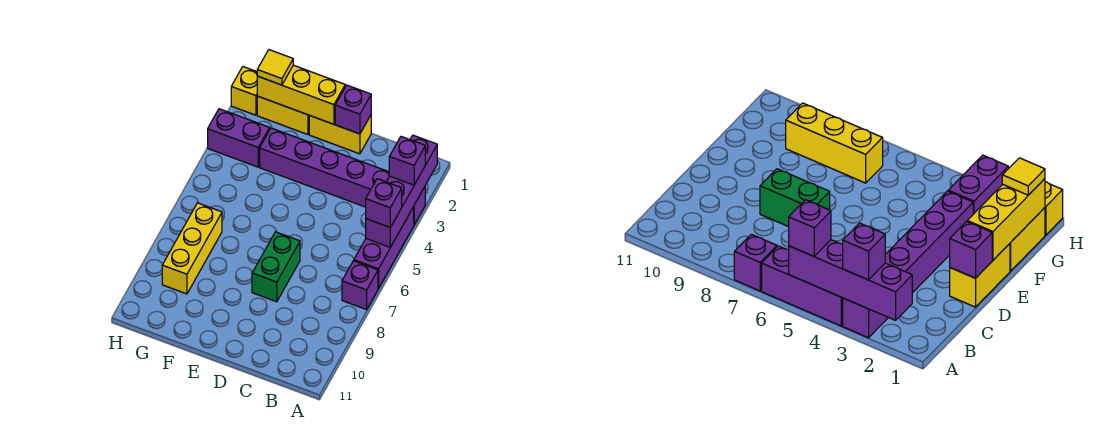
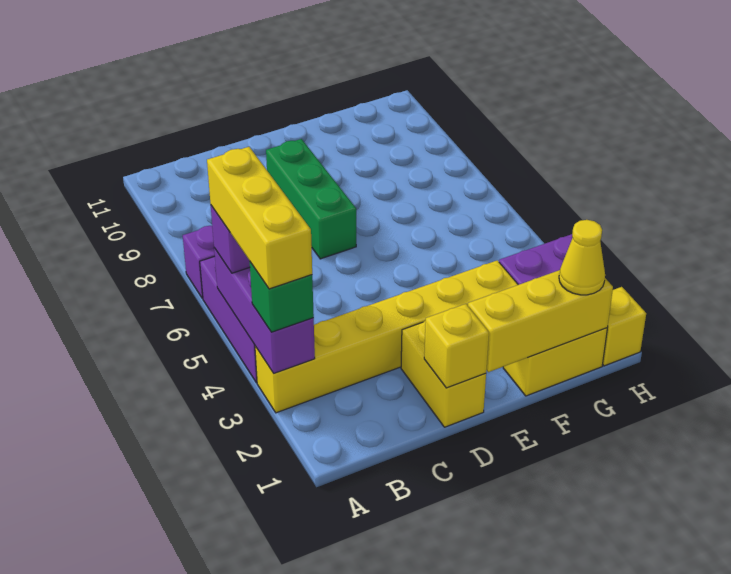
purple brick A2:A5 level 2 -> purple brick A3:A5 level 2
purple brick A3:F3 level 1 -> yellow brick A3:F3 level 1
purple brick A3 level 3 -> green brick A3 level 3
yellow brick D1:E1 level 1 -> yellow brick D1:D2 level 1
purple brick D1 level 2 -> yellow brick D1 level 2
green brick D7:D8 level 1 -> green brick D7:D9 level 1
yellow tile G1 level 3 -> yellow cone G1 level 3
yellow brick G7:G9 level 1 -> yellow brick A3:A5 level 4

